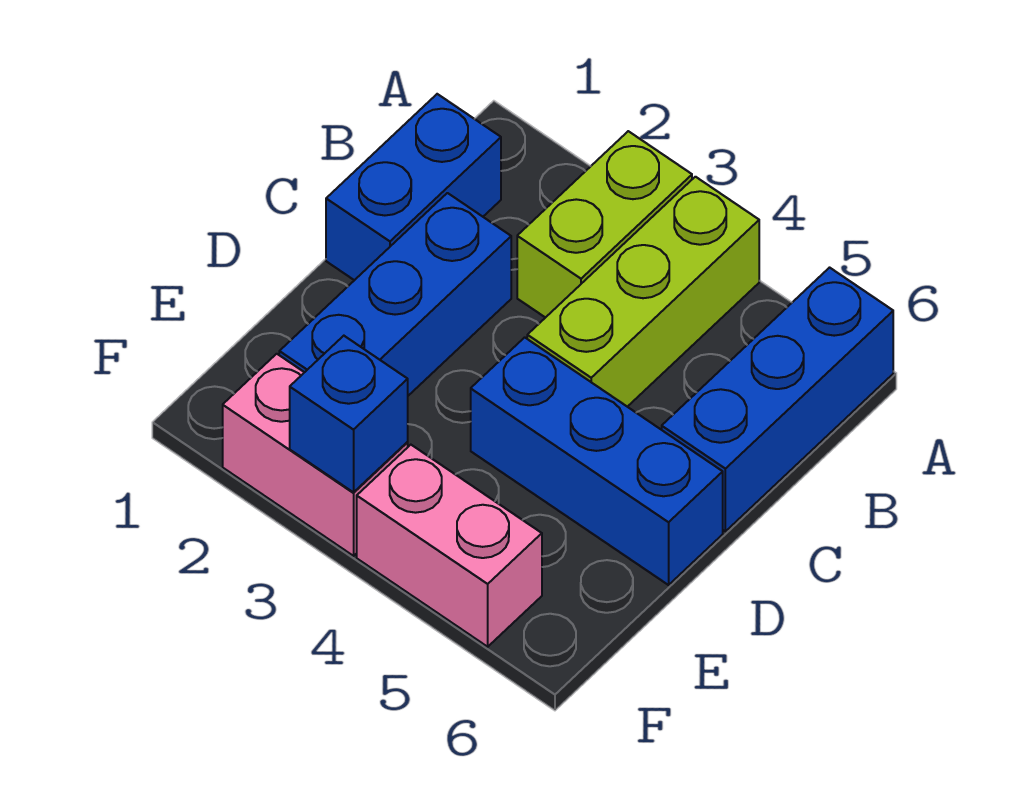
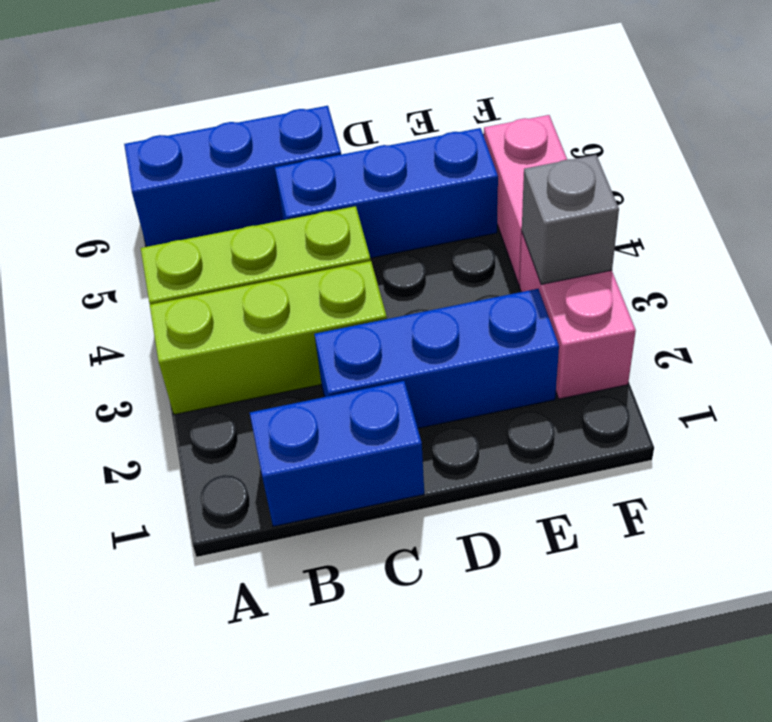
lime brick A3:B3 level 1 -> lime brick A3:C3 level 1
blue brick D4:D6 level 1 -> blue brick C5:E5 level 1
blue brick F3 level 2 -> grey brick F3 level 2

